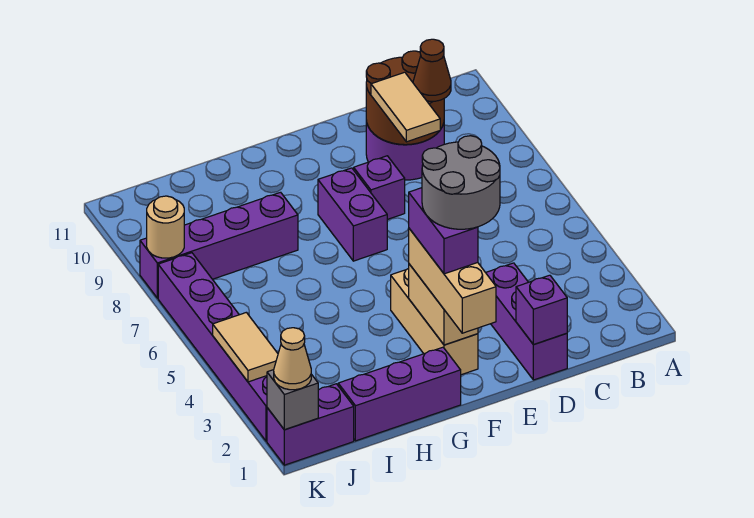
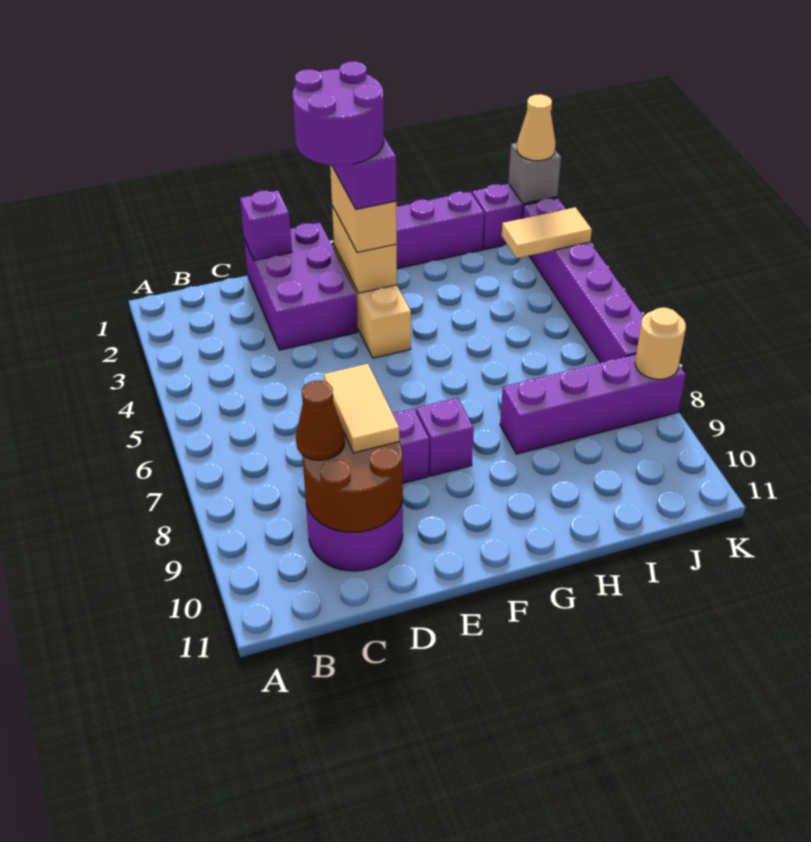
purple brick D1:D3 level 1 -> purple brick D1:E3 level 1
grey round brick E2:F3 level 5 -> purple round brick E2:F3 level 5
tan brick F1:F3 level 3 -> tan brick F2:F3 level 3
purple brick F7:F8 level 1 -> purple brick F8 level 1
tan tile K3:K4 level 2 -> tan tile J3:K3 level 2

